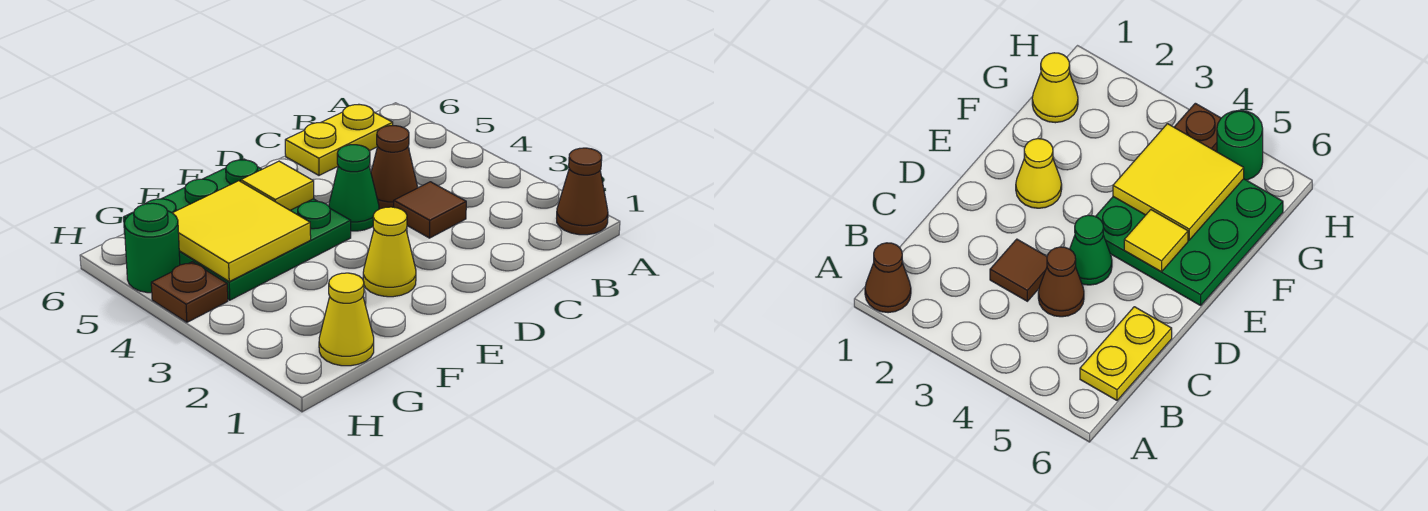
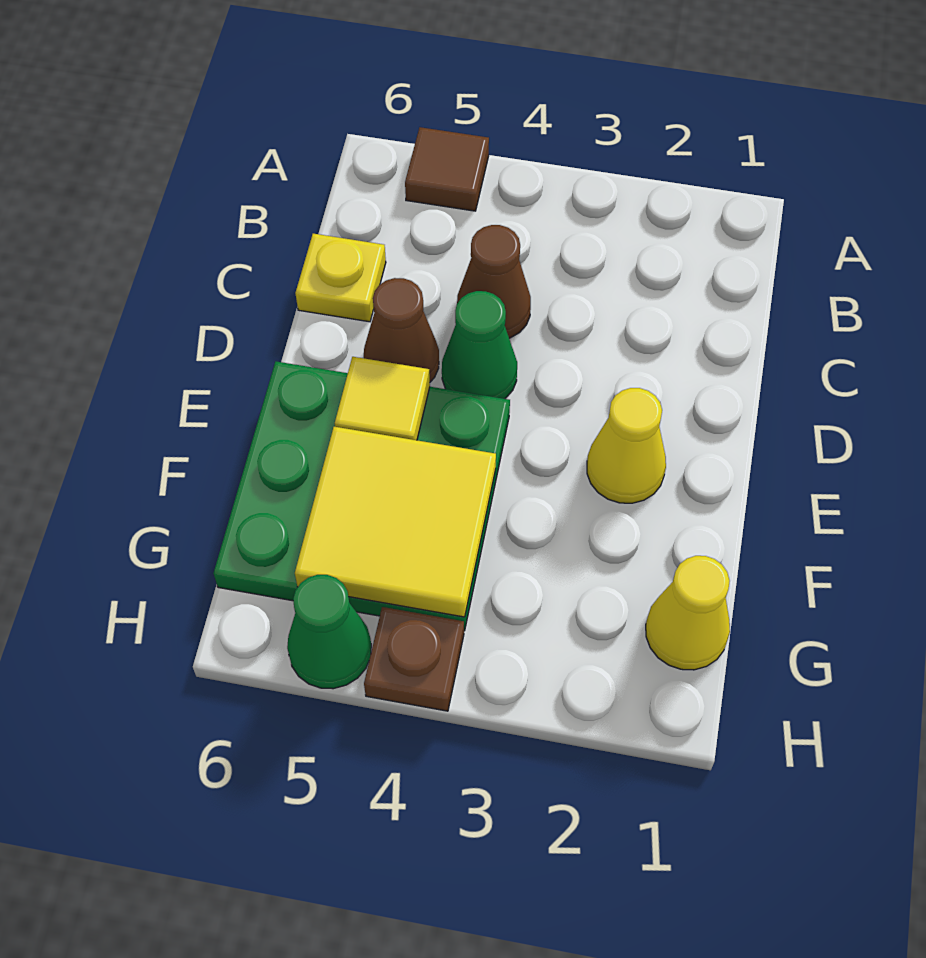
brown cone A1 level 1 -> brown cone D5 level 1
yellow plate B6:C6 level 1 -> yellow plate C6 level 1
brown tile C3 level 1 -> brown tile A5 level 1
green round brick H5 level 1 -> green cone H5 level 1

